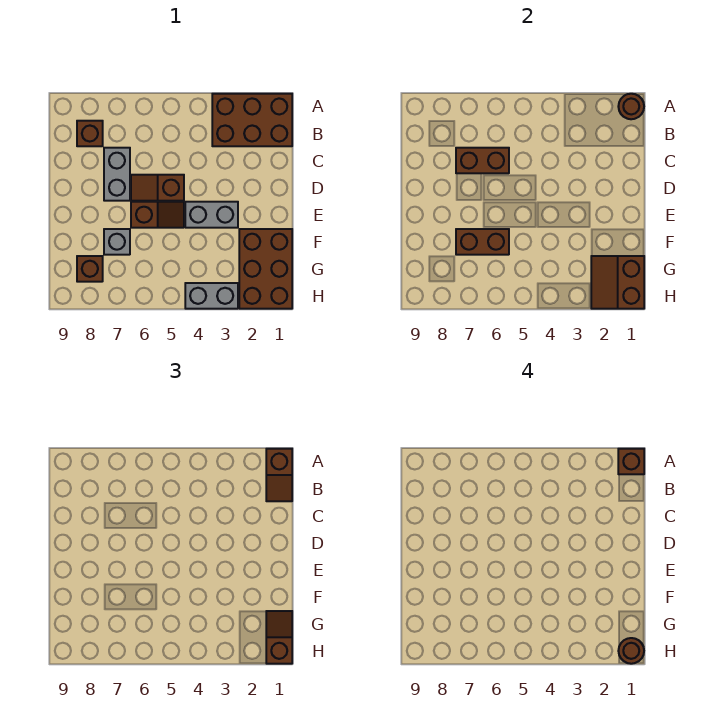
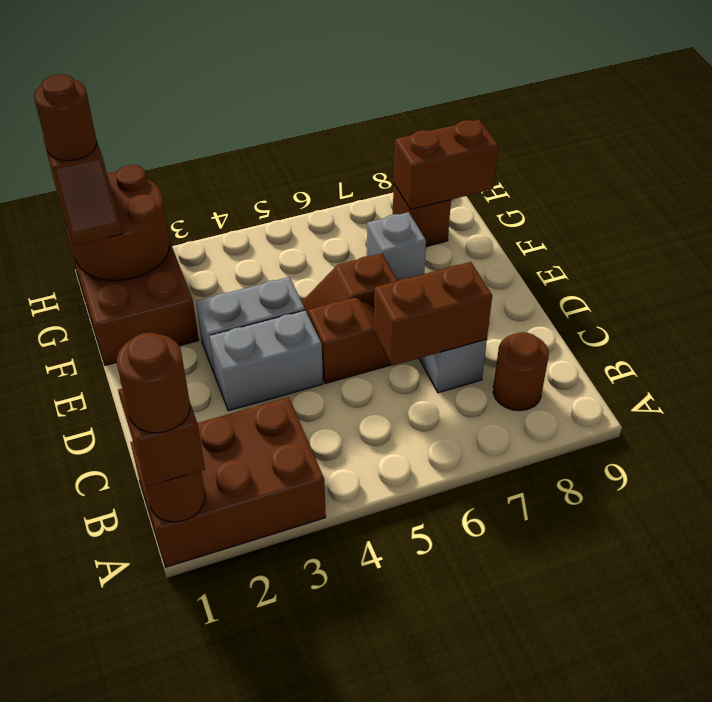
brown brick A1 level 4 -> brown round brick A1 level 4
brown brick B8 level 1 -> brown round brick B8 level 1
brown brick F6:F7 level 2 -> brown brick G8:G9 level 2
brown slope G1:H2 level 2 top 1 -> brown round brick G1:H2 level 2
grey brick H3:H4 level 1 -> grey brick D3:D4 level 1

